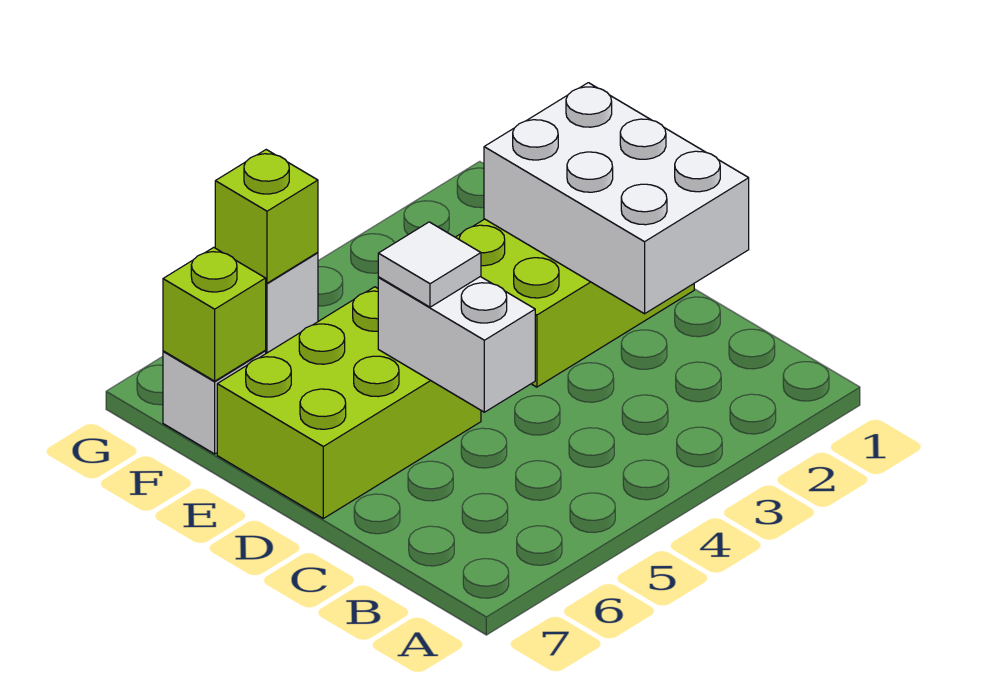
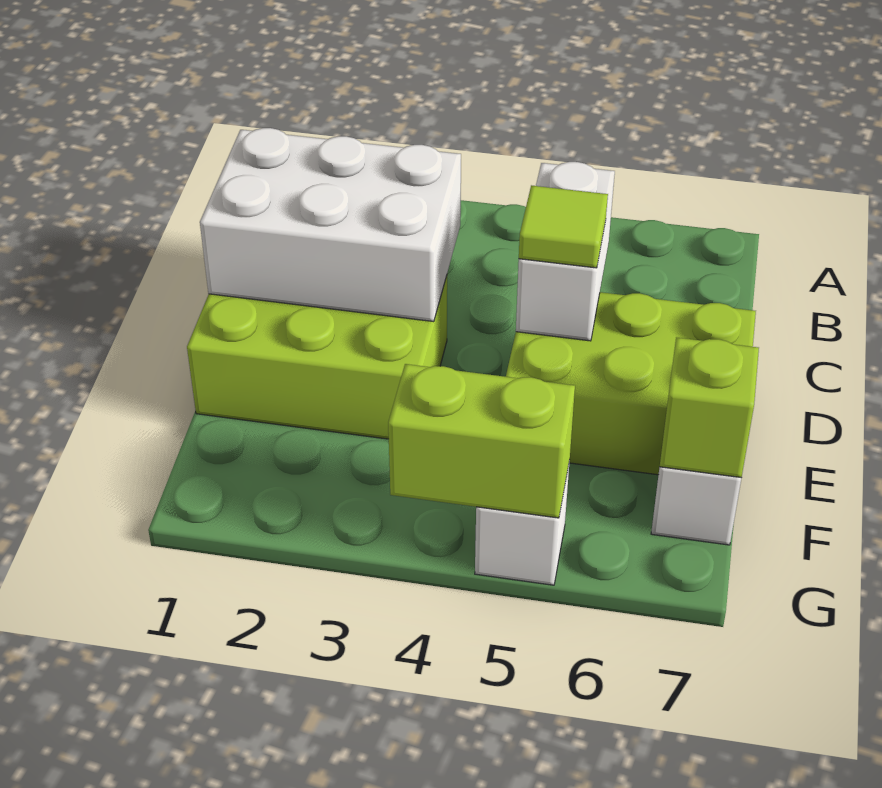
white brick C1:E2 level 2 -> white brick C1:D3 level 2
white tile D5 level 3 -> lime tile D5 level 3
lime brick G5 level 2 -> lime brick G4:G5 level 2

